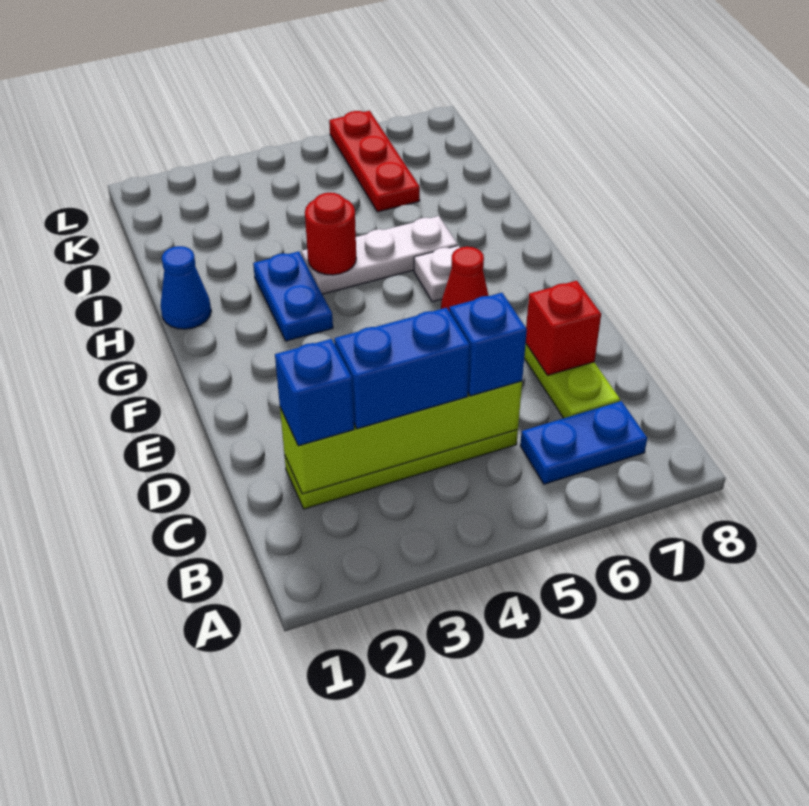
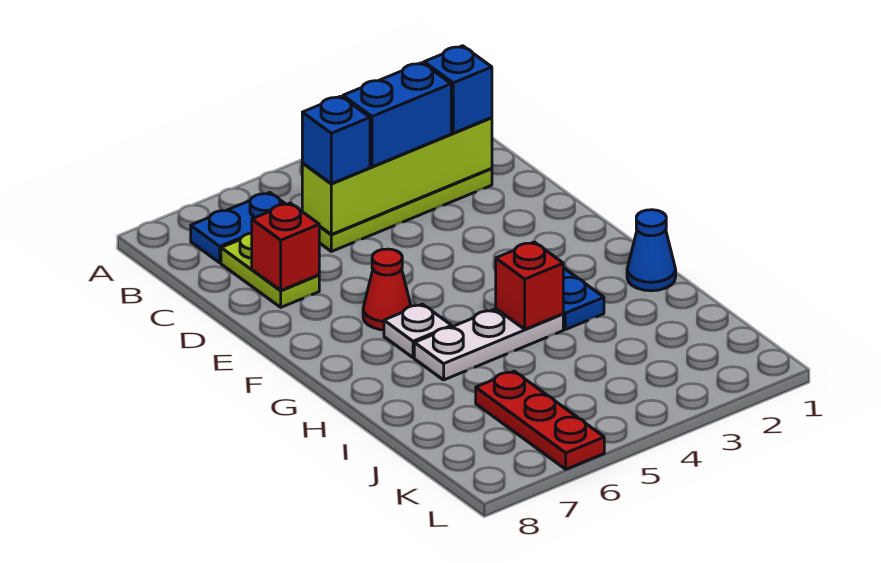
red round brick H4 level 2 -> red brick H4 level 2

